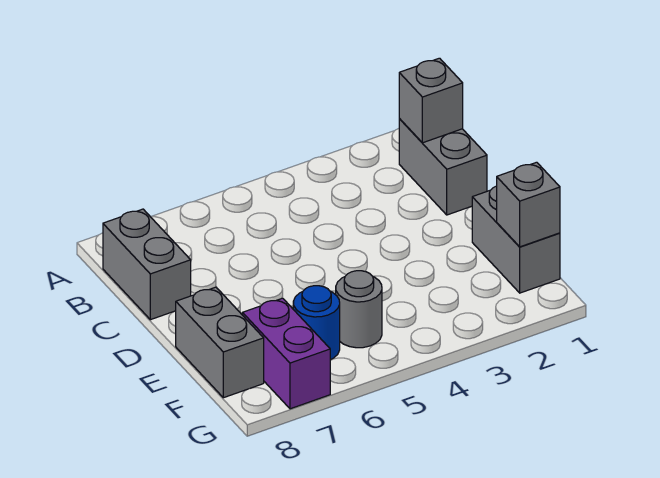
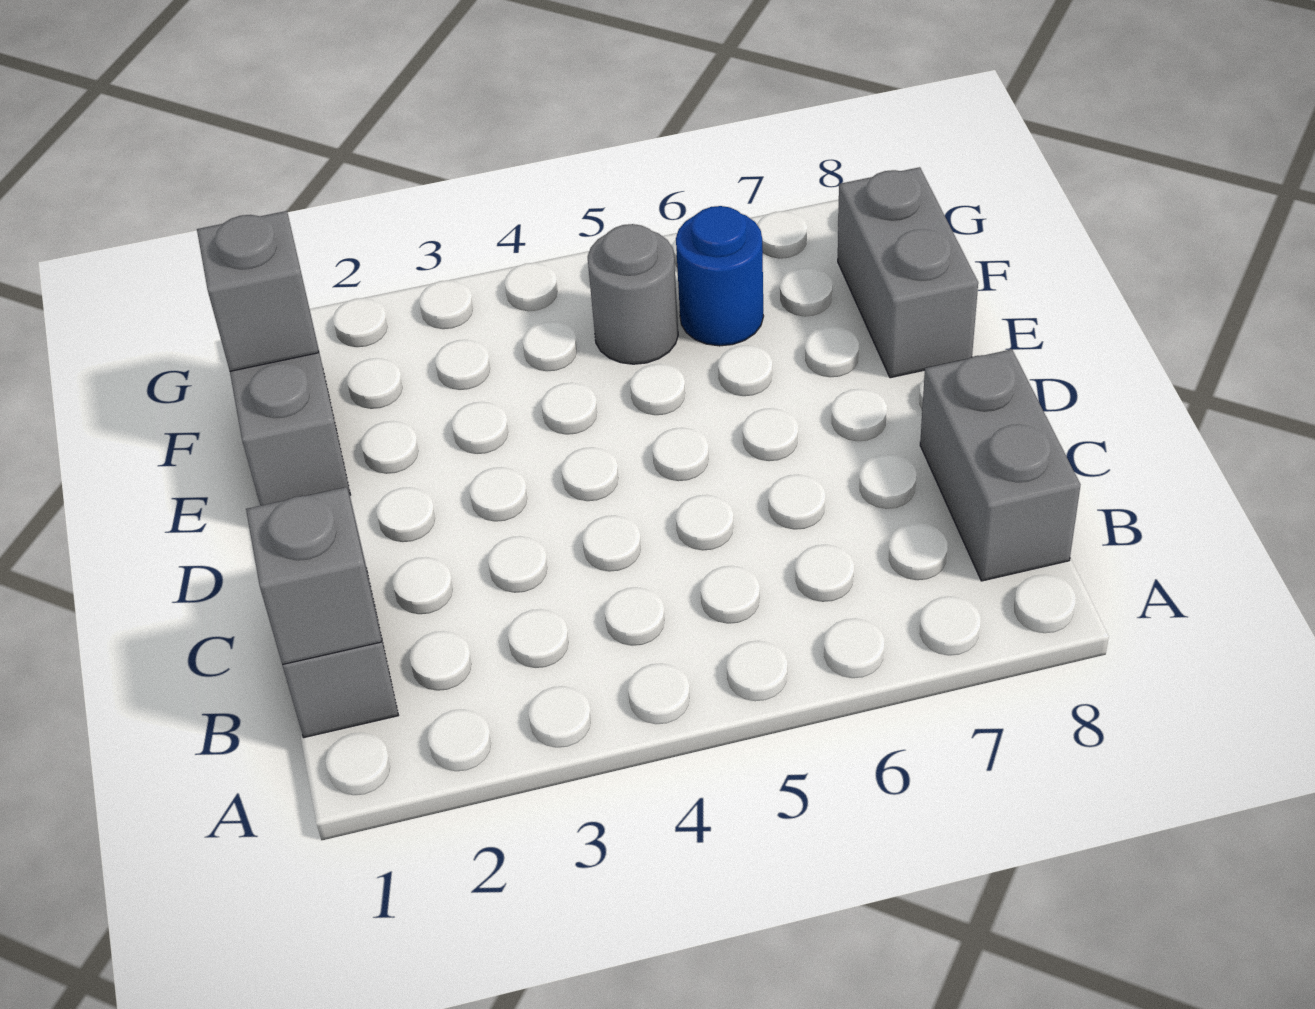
purple brick F7:G7 level 1 -> none

